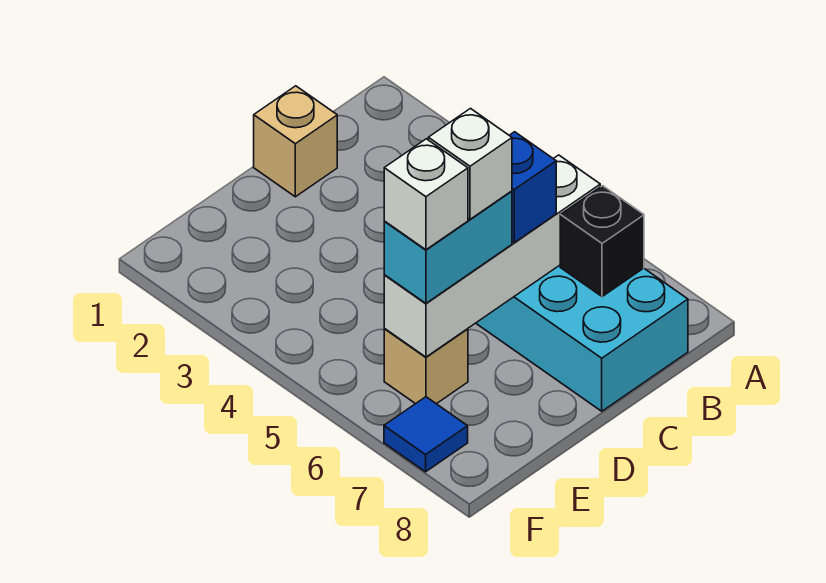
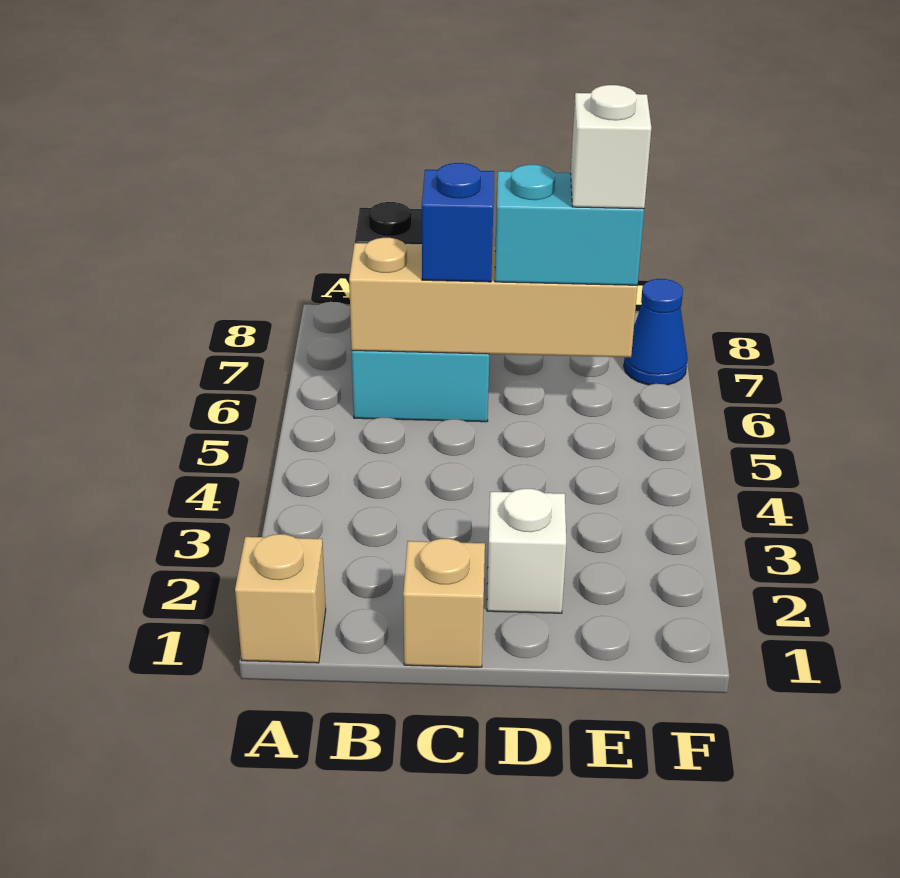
white brick B6:E6 level 2 -> tan brick B6:E6 level 2
white brick D6 level 4 -> white brick D2 level 1
tan brick E6 level 1 -> tan brick A1 level 1
blue tile F7 level 1 -> blue cone F7 level 1

